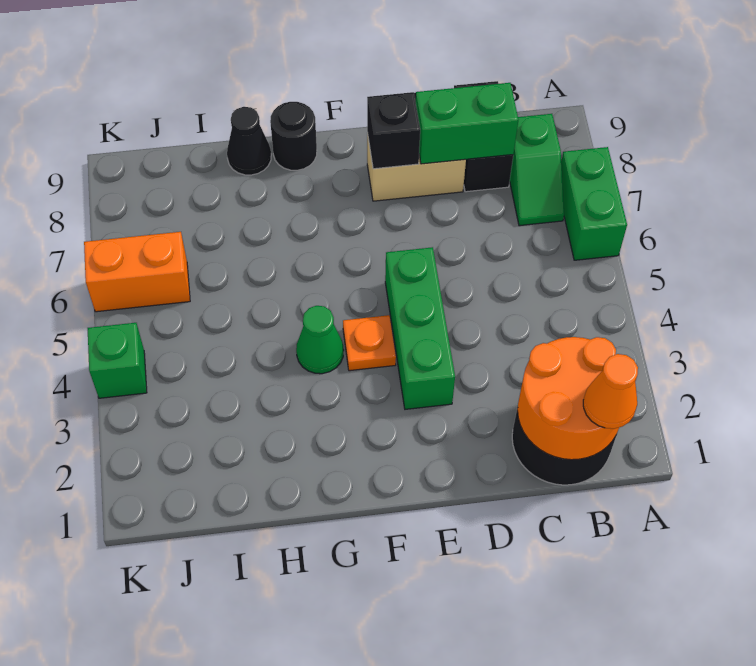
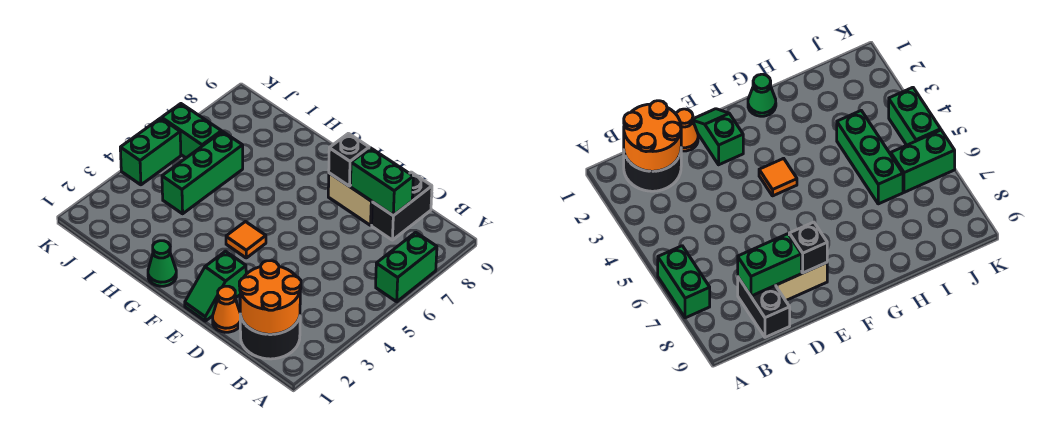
orange cone B1 level 3 -> orange cone D1 level 1
green slope B7:B8 level 1 top 8 -> green slope E1:E2 level 1 top 2
green brick E3:E5 level 1 -> green brick I4:I6 level 1
orange plate F4 level 1 -> orange tile F4 level 1
green cone G4 level 1 -> green cone G1 level 1
black round brick G9 level 1 -> none
black cone H9 level 1 -> none
orange brick J6:K6 level 1 -> green brick J6:K6 level 1
green brick K4 level 1 -> green brick K4:K5 level 1

